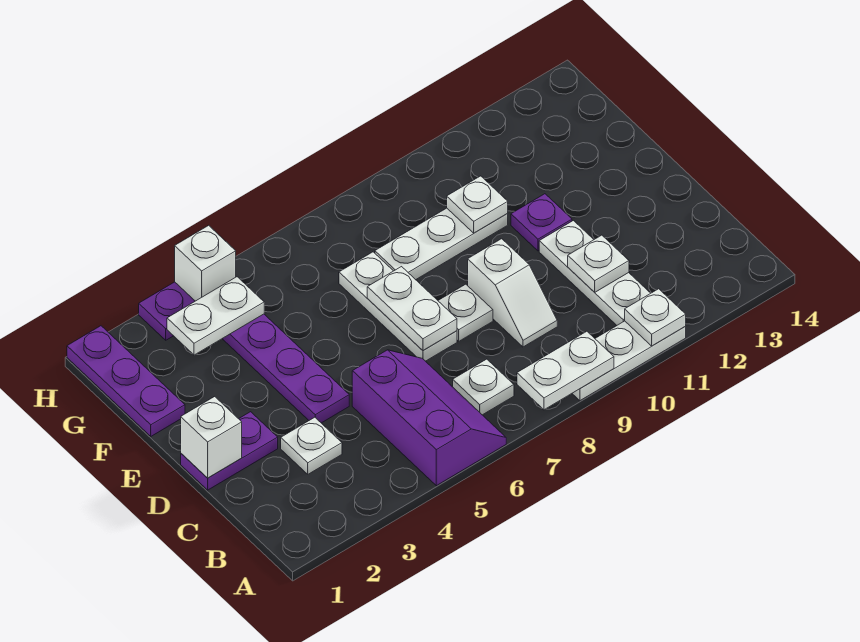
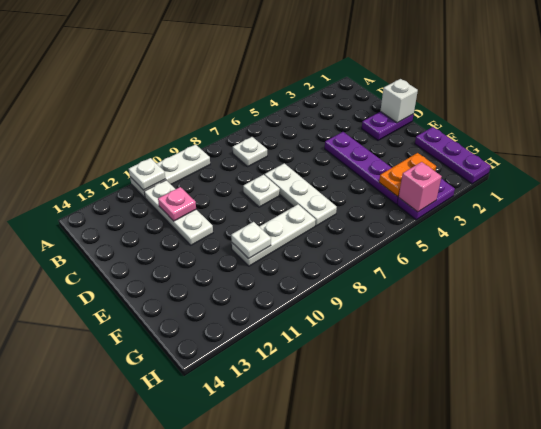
purple slope A5:C6 level 1 top 5 -> none
white plate A8:A9 level 2 -> none
white plate C3 level 1 -> none
white slope C9:D9 level 1 top D -> none
white plate C11 level 2 -> pink plate C11 level 2
white plate D7:E7 level 2 -> none
purple plate E11 level 1 -> none
white plate G3:G4 level 2 -> orange plate G3:G4 level 2
white brick H4 level 2 -> pink brick H4 level 2

